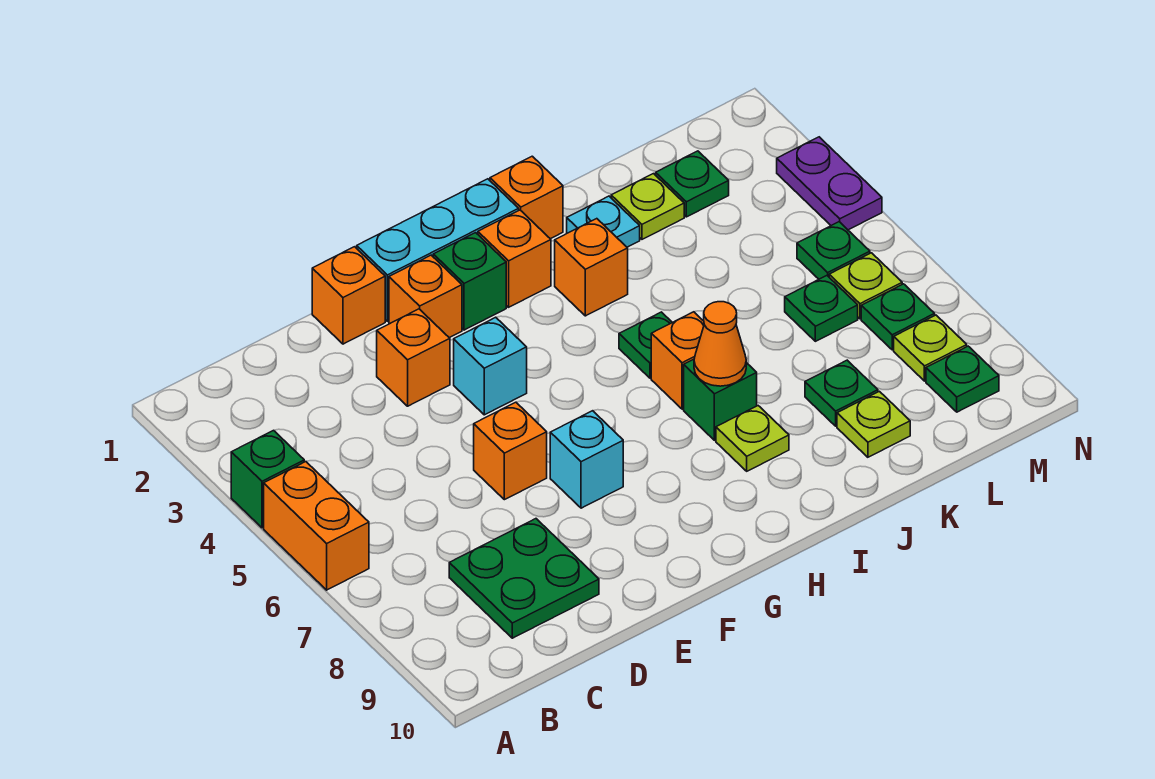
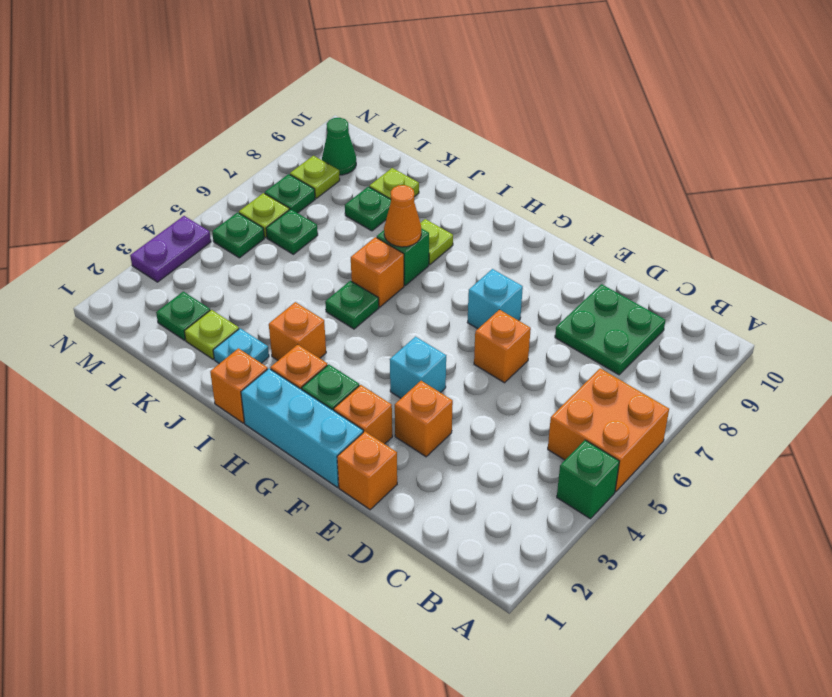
orange brick A5:A6 level 1 -> orange brick A5:B6 level 1
green plate M9 level 1 -> green cone M9 level 1

